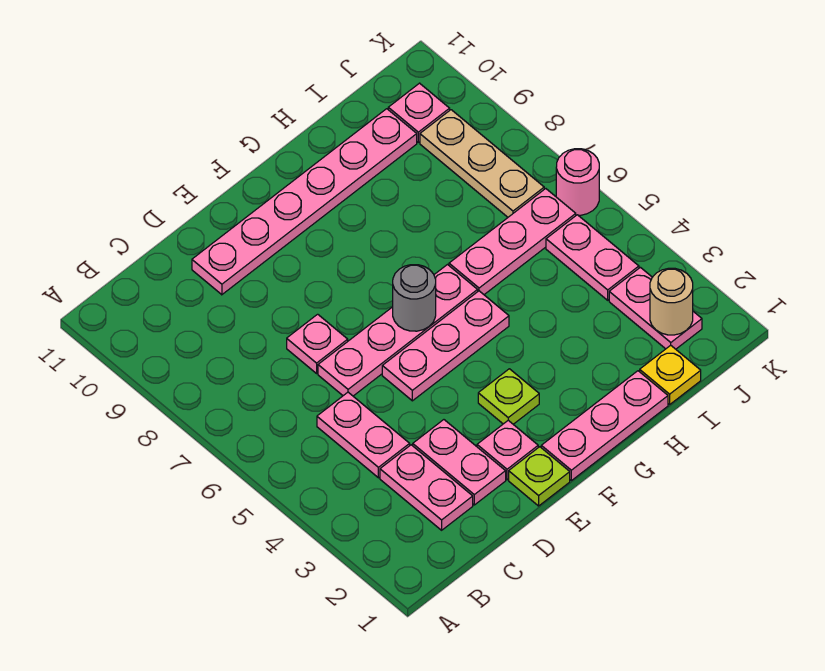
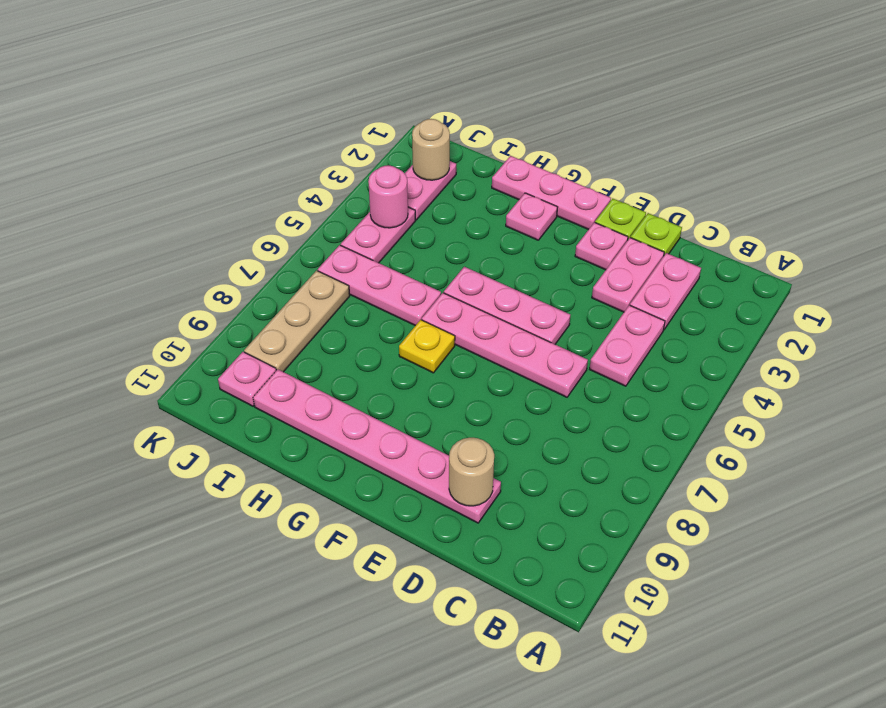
pink plate D7 level 1 -> pink plate G2 level 1
none -> tan round brick D10 level 2
lime plate F3 level 1 -> lime plate D1 level 1
grey round brick F6 level 2 -> none
yellow plate I1 level 1 -> yellow plate G7 level 1
pink round brick K6 level 1 -> pink round brick J4 level 2

